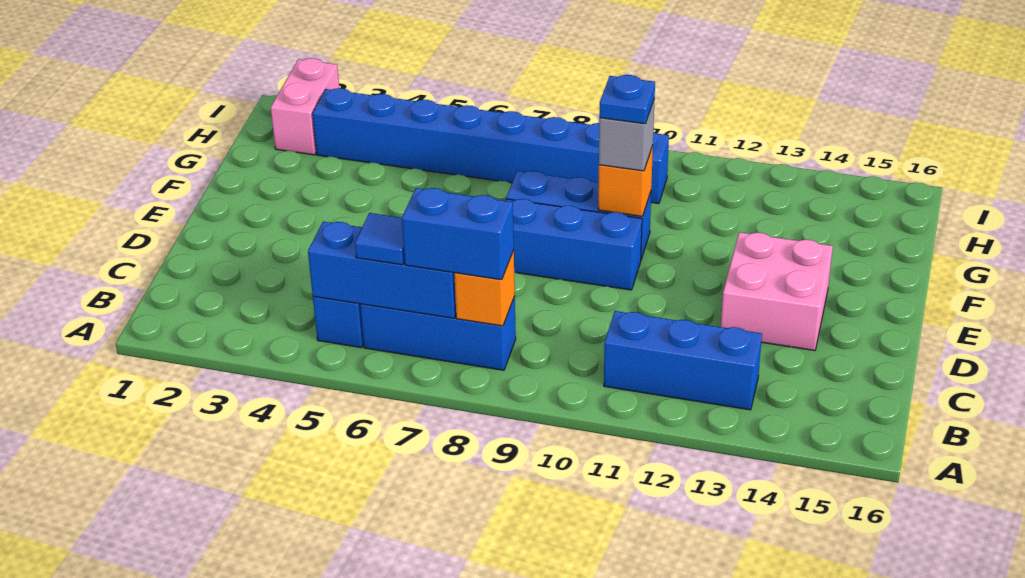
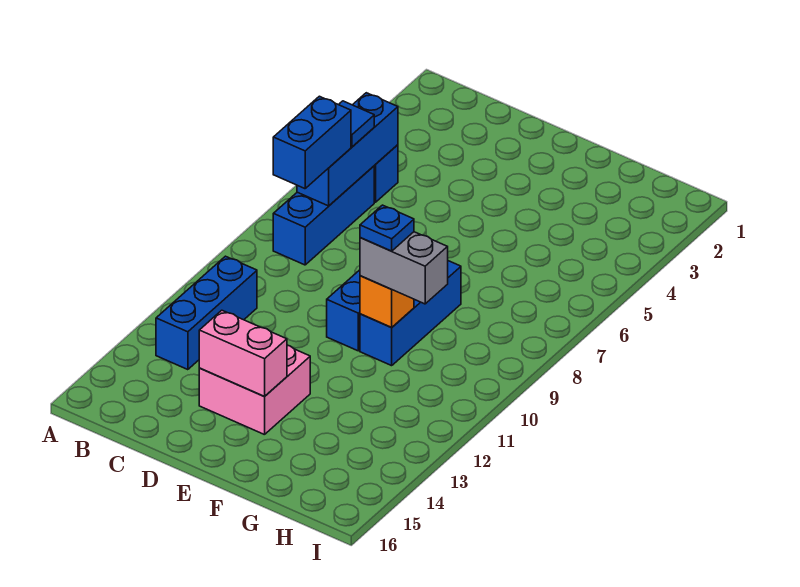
orange brick B8 level 2 -> none
grey brick F10 level 3 -> grey brick F10:G10 level 3
pink brick H2:I2 level 1 -> pink brick D14:E14 level 2
blue brick H3:H10 level 1 -> none

